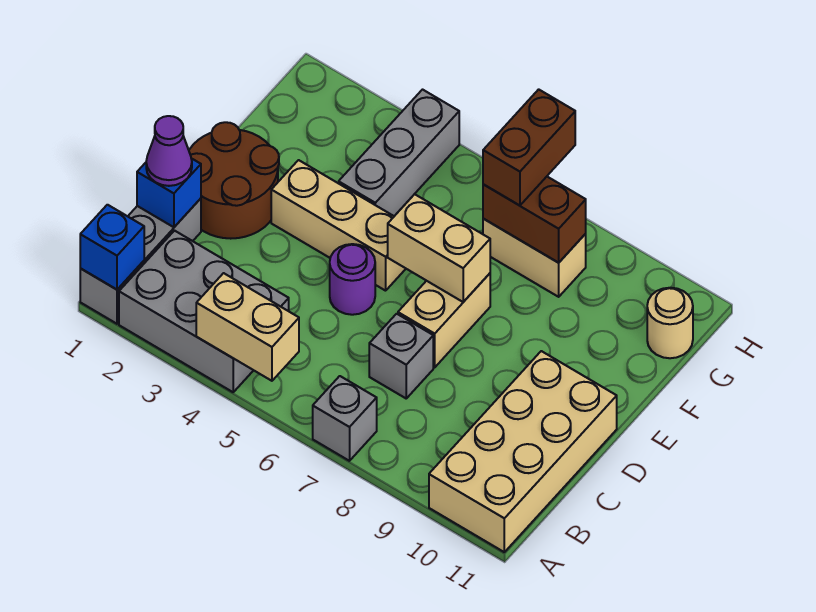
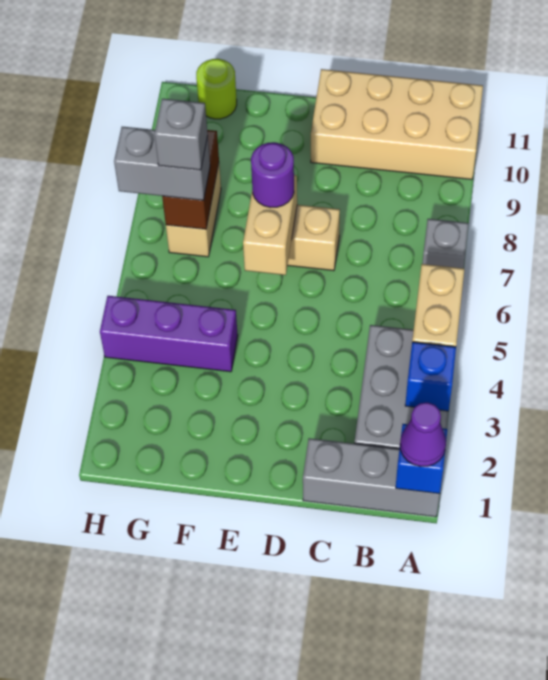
blue brick C1 level 2 -> blue brick A3 level 2
purple cone C1 level 3 -> purple cone A1 level 3
grey brick C7 level 1 -> grey brick G7 level 4
brown round brick D1:E2 level 1 -> none
purple round brick D5 level 1 -> purple round brick E7 level 3
tan brick E3:E5 level 1 -> none
grey brick F4:H4 level 1 -> purple brick F4:H4 level 1
brown brick G7:H7 level 3 -> grey brick G7:H7 level 3
tan round brick G11 level 1 -> lime round brick G11 level 1

